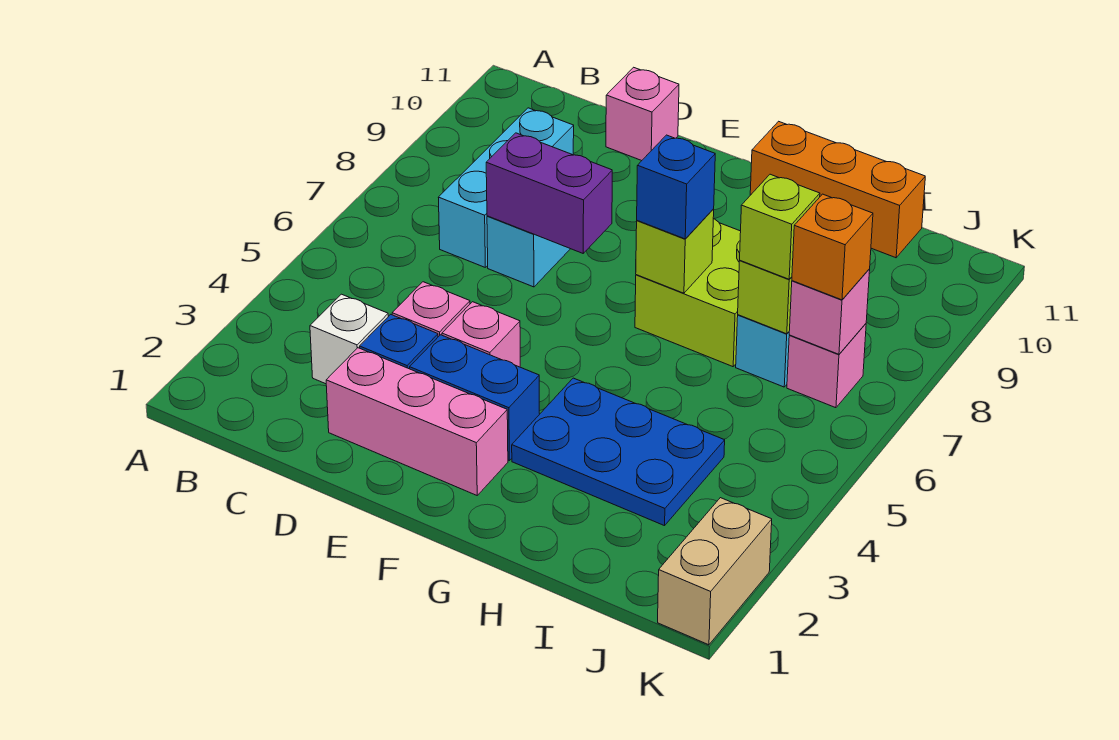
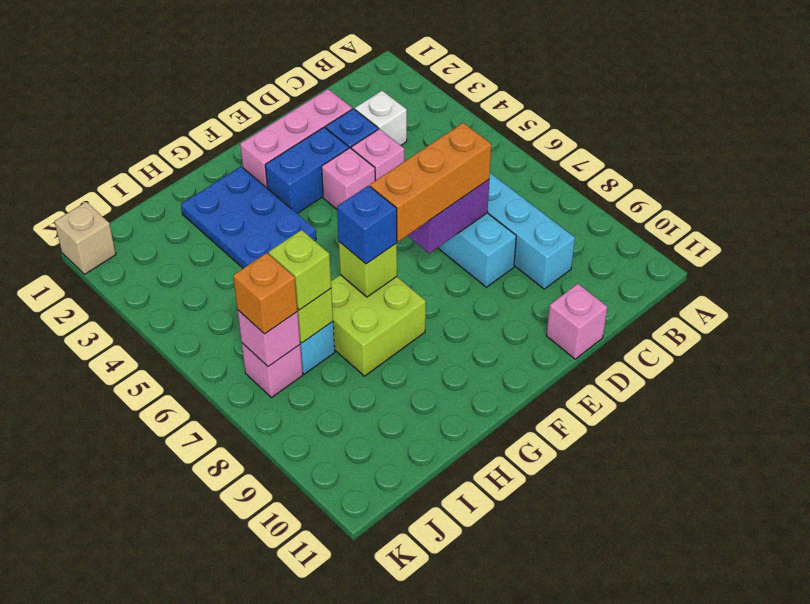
blue plate G3:I4 level 1 -> blue plate G2:H4 level 1
orange brick G11:I11 level 1 -> orange brick D7:F7 level 3
tan brick K1:K2 level 1 -> tan brick K1 level 1

